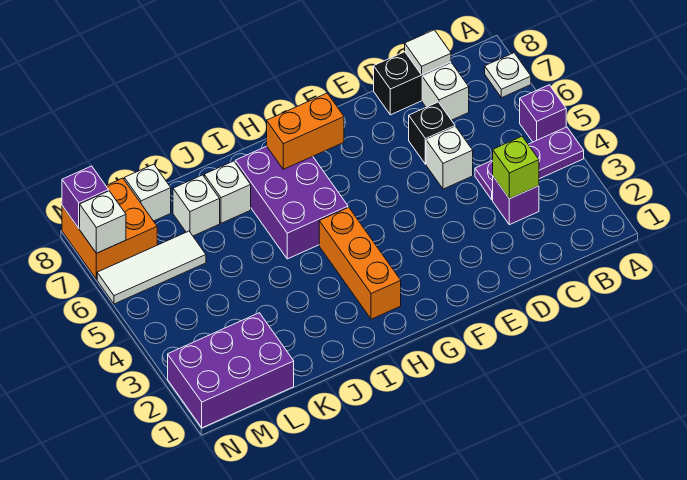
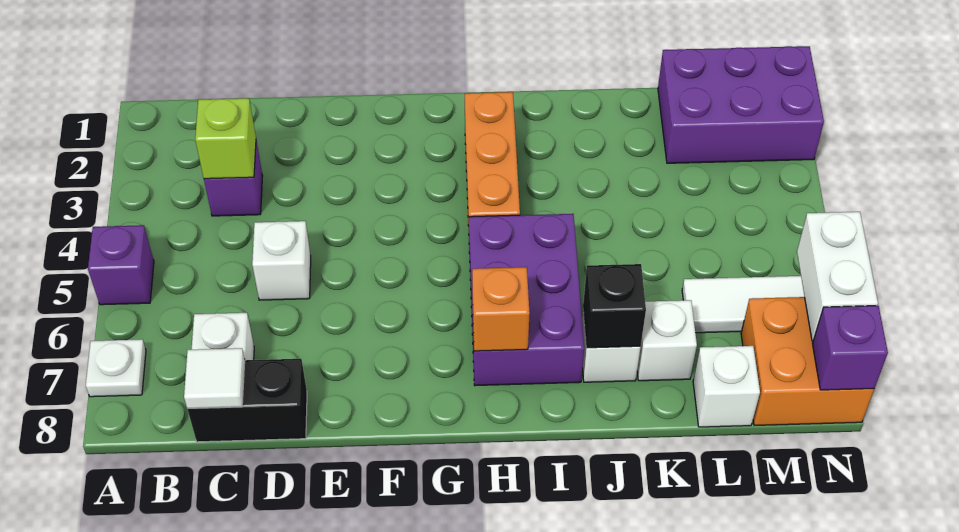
purple plate A4:C4 level 1 -> none
black brick D6 level 1 -> black brick J7 level 2
orange brick G7:H7 level 2 -> orange brick H7 level 2
white brick N7 level 2 -> white brick N6:N7 level 2

